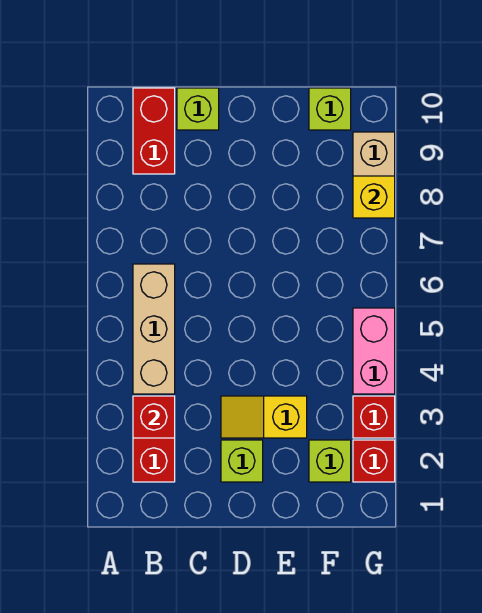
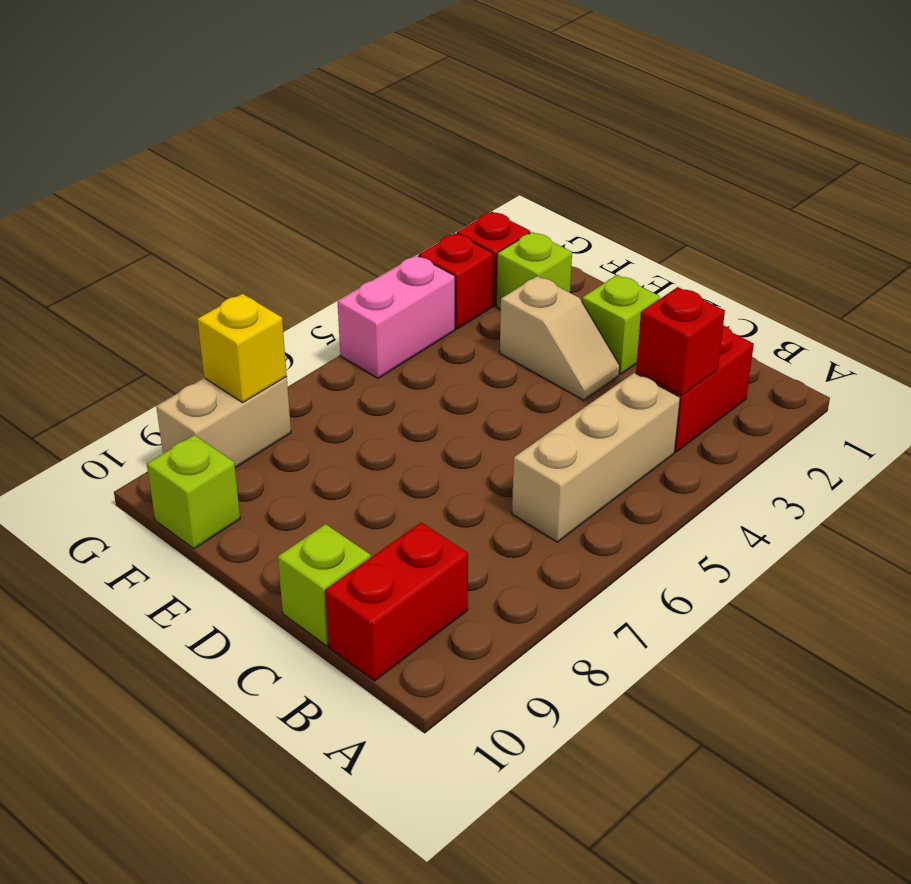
yellow slope D3:E3 level 1 top E -> tan slope D3:E3 level 1 top E

